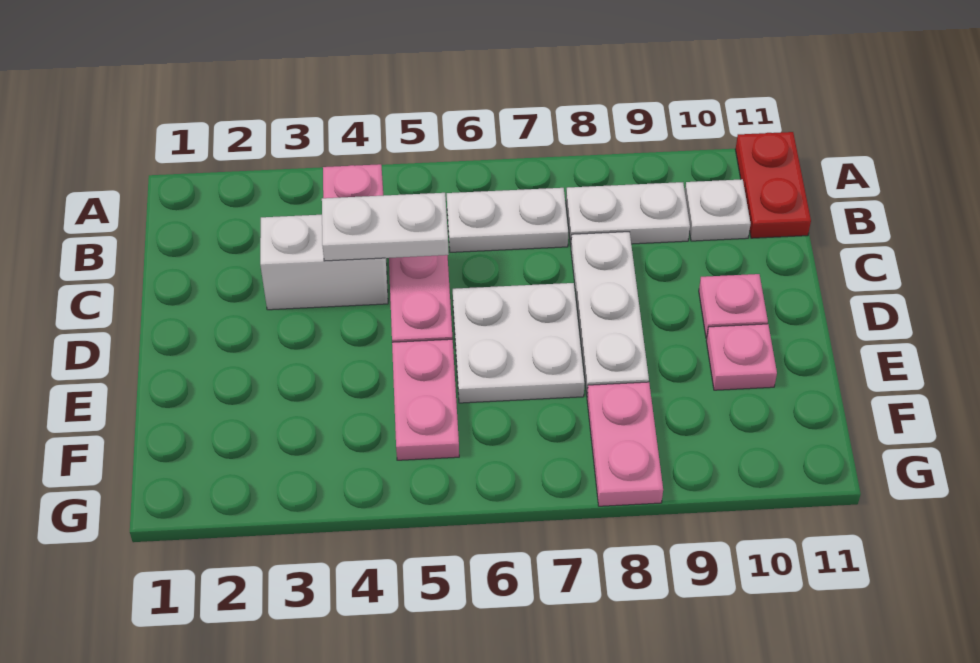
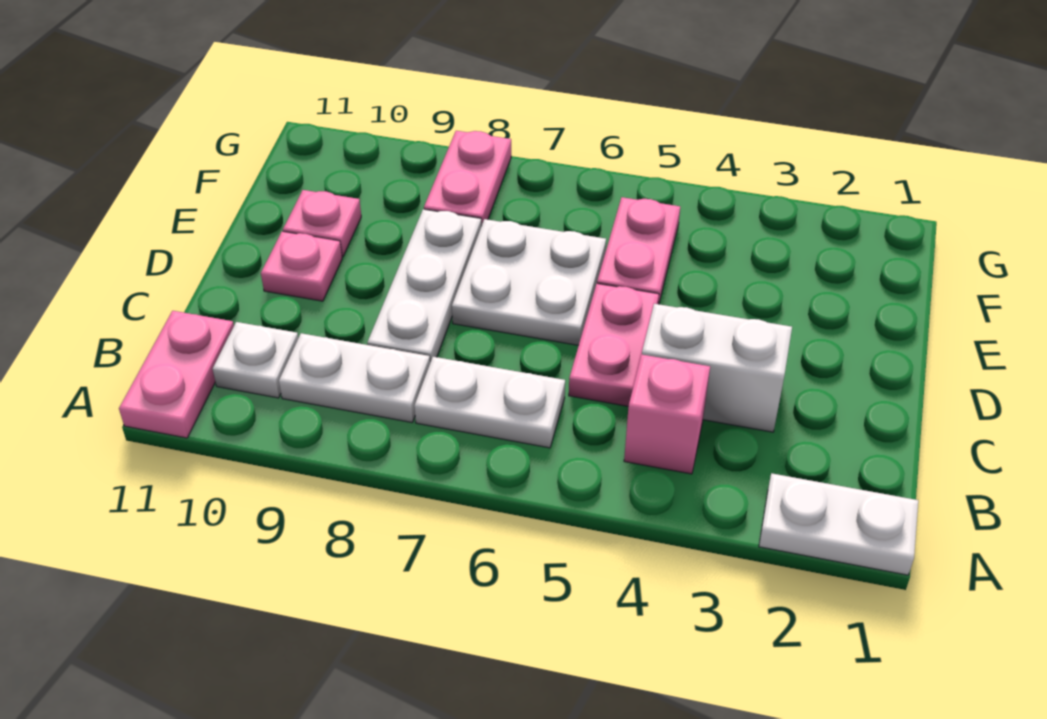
red plate A11:B11 level 1 -> pink plate A11:B11 level 1
white plate C4:C5 level 2 -> white plate A1:A2 level 1

